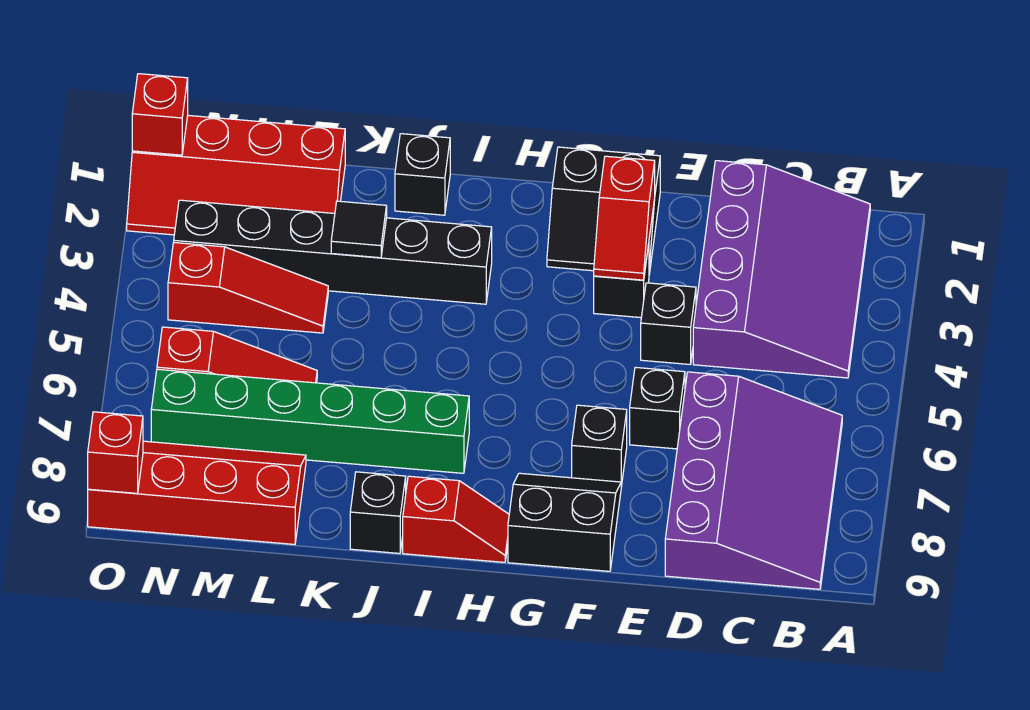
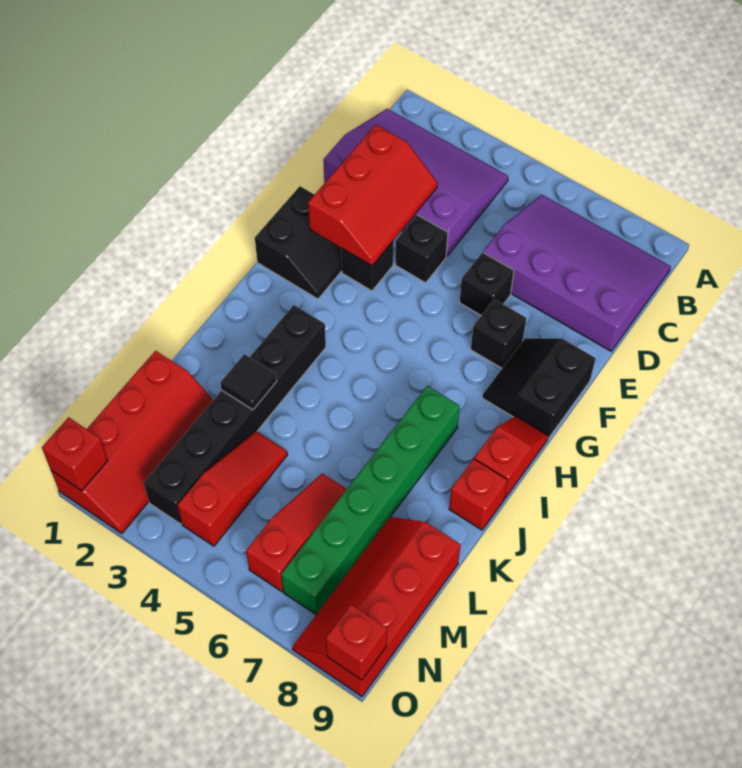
red slope F2:F3 level 2 top 2 -> red slope D2:F3 level 2 top 2
black brick J1 level 1 -> none
black brick J9 level 1 -> red brick J9 level 1

